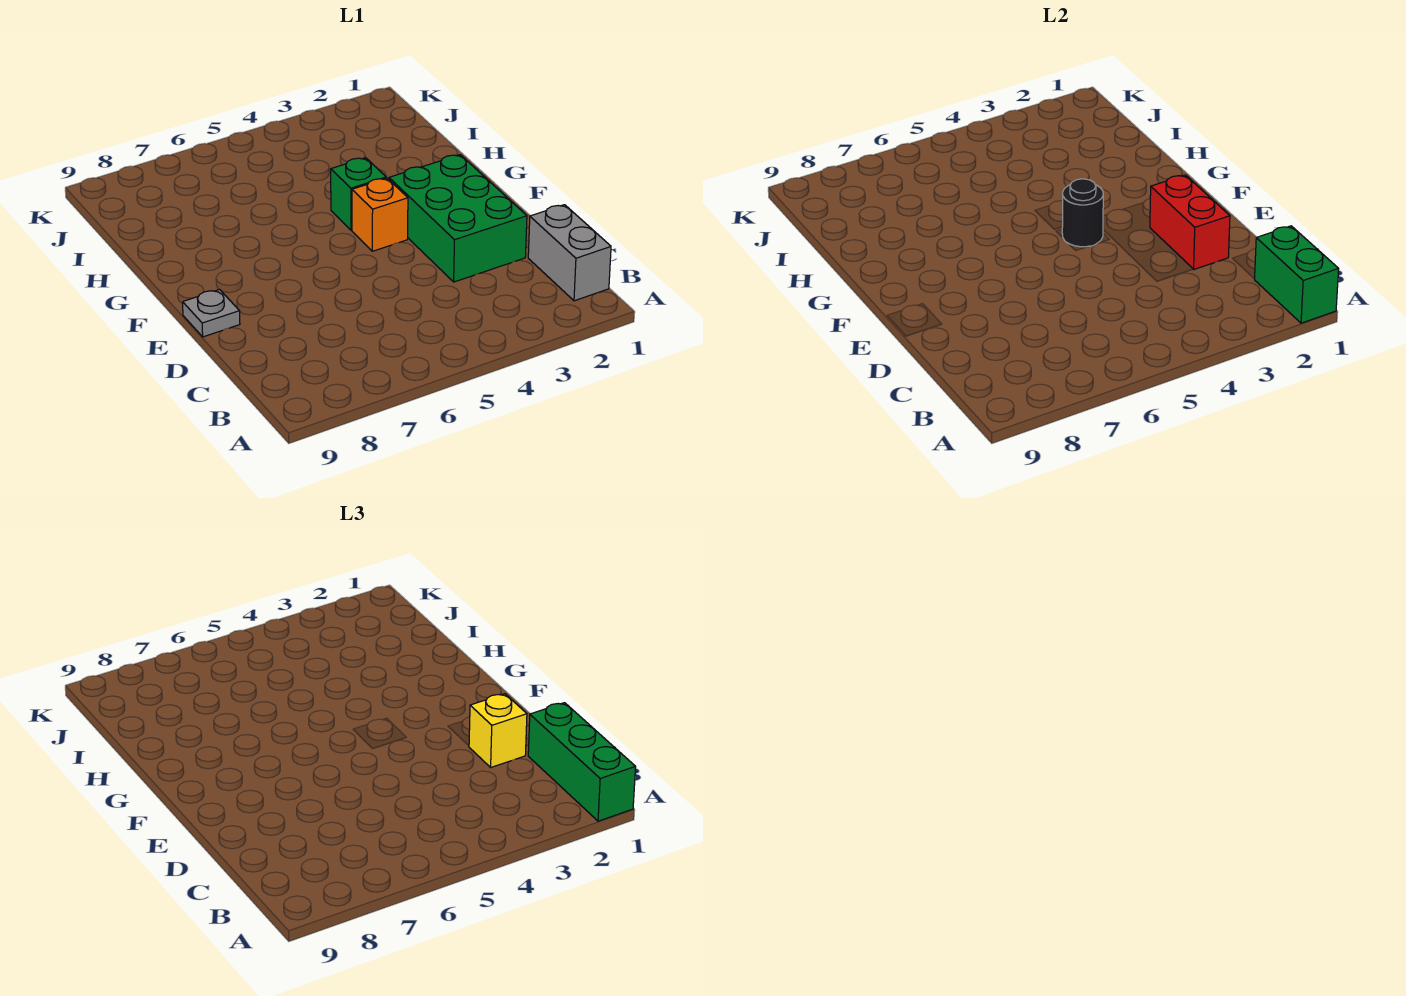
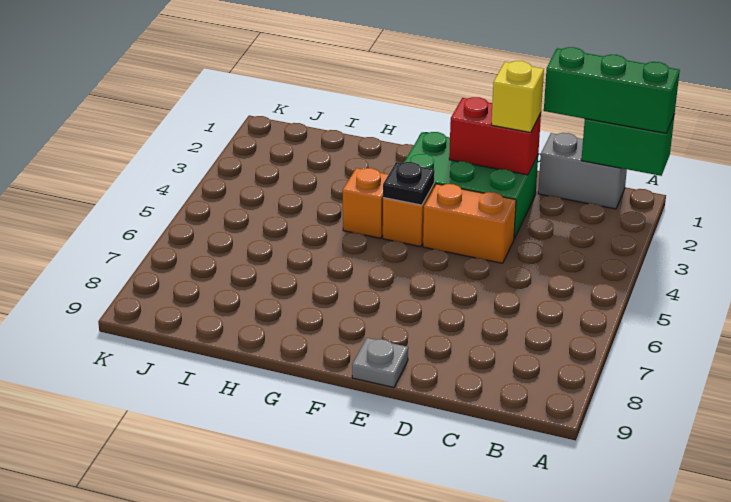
none -> orange brick D4:E4 level 1
black round brick F4 level 2 -> black plate F4 level 2
green brick G4 level 1 -> orange brick G4 level 1

